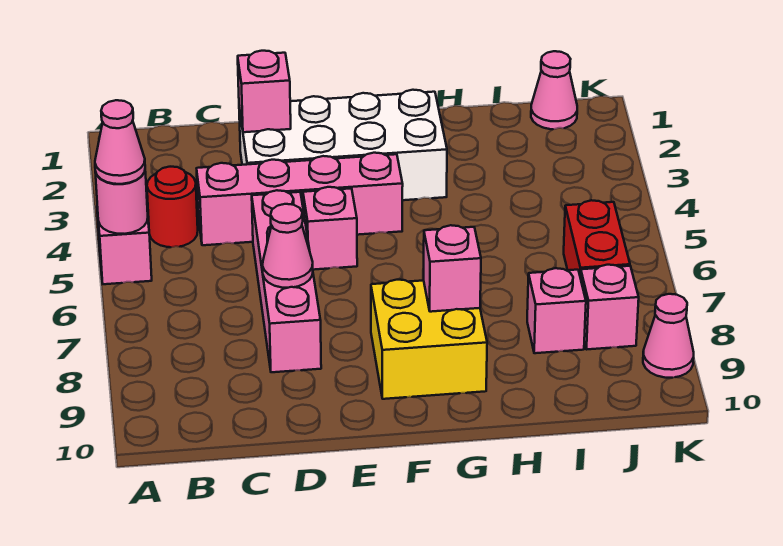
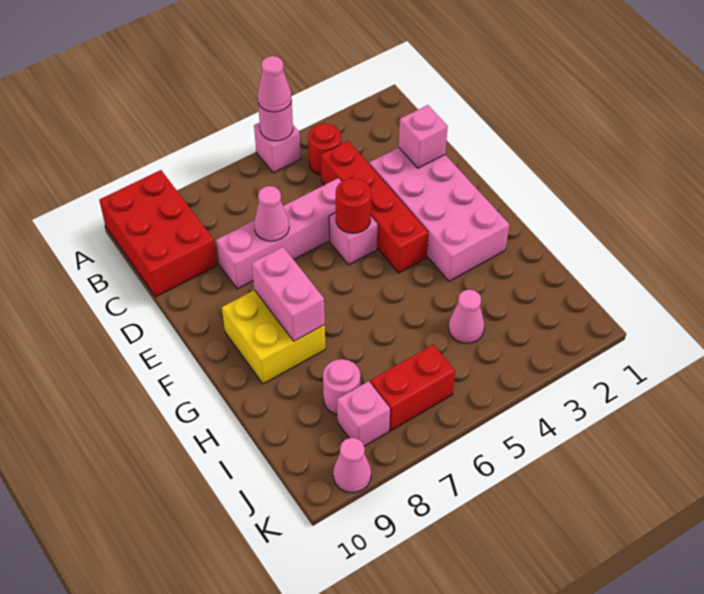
none -> red brick A9:C10 level 1
pink brick C4:F4 level 1 -> red brick C4:F4 level 1
white brick D2:G3 level 1 -> pink brick D2:G3 level 1
none -> red round brick E5 level 2
pink brick G8 level 2 -> pink brick F8:G8 level 2
pink brick I8 level 1 -> pink round brick I8 level 1
pink cone J1 level 1 -> pink cone I4 level 1

